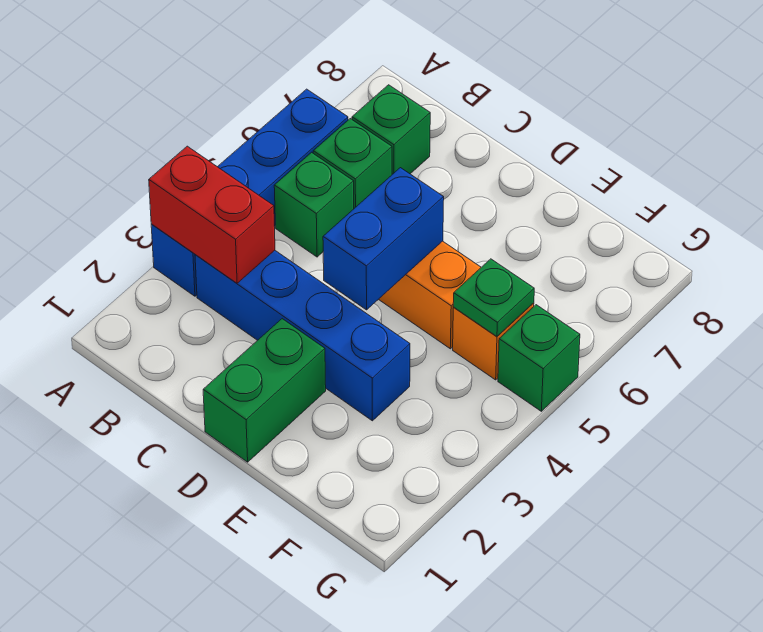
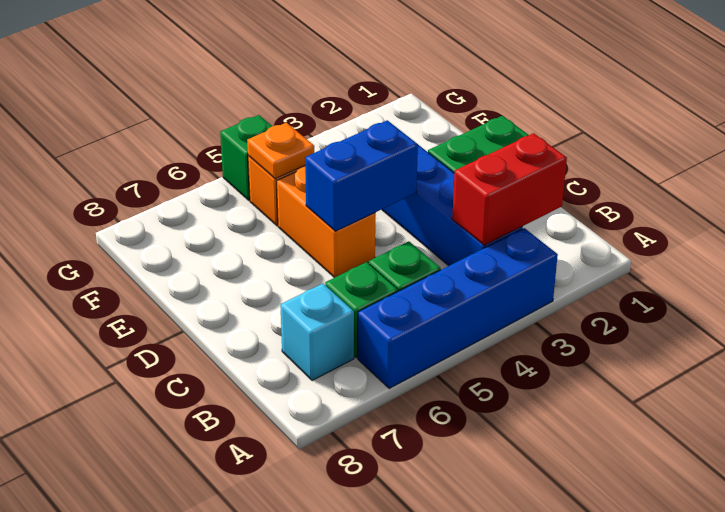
red brick A3:B3 level 2 -> red brick B2:B3 level 2
green brick B7 level 1 -> cyan brick B7 level 1
green plate F5 level 2 -> orange plate F5 level 2

